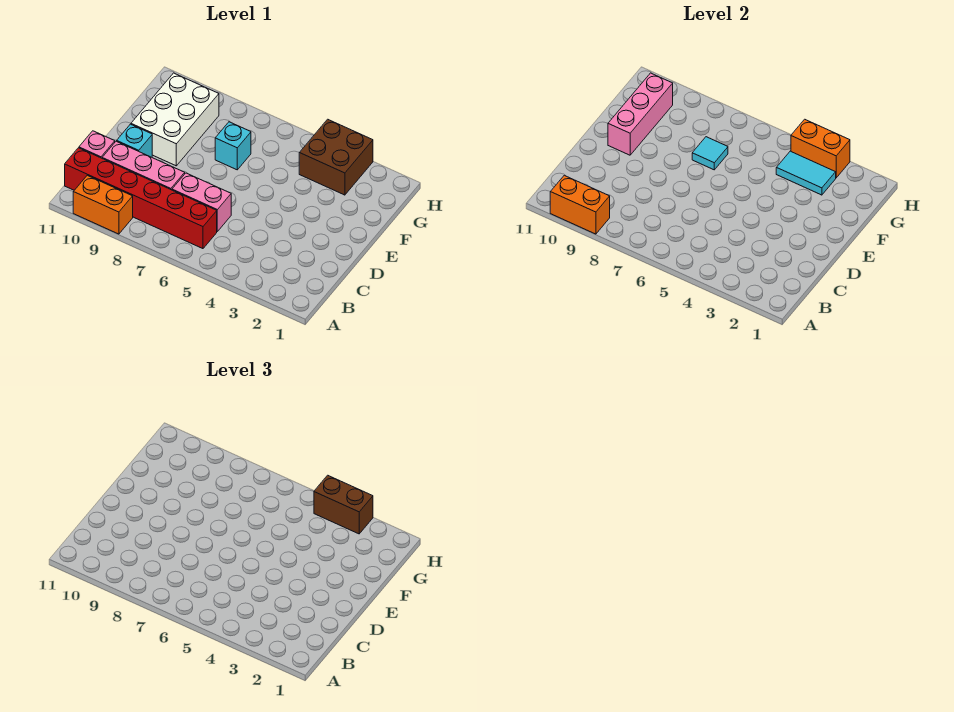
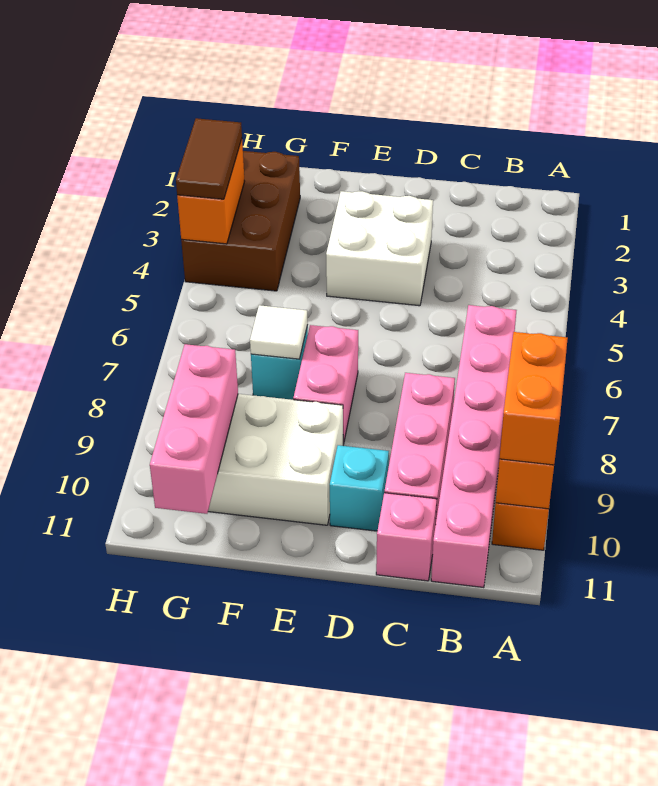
none -> orange brick A9:A10 level 3
red brick B6:B11 level 1 -> pink brick B6:B11 level 1
pink brick C6:C7 level 1 -> pink brick E7:E8 level 1
none -> white brick D3:E4 level 1
pink brick E10:G10 level 2 -> pink brick G9:G11 level 2
cyan tile F7 level 2 -> white tile F7 level 2
brown brick G3:H4 level 1 -> brown brick G2:H4 level 1
cyan tile G3:G4 level 2 -> none
brown brick H3:H4 level 3 -> brown tile H3:H4 level 3

